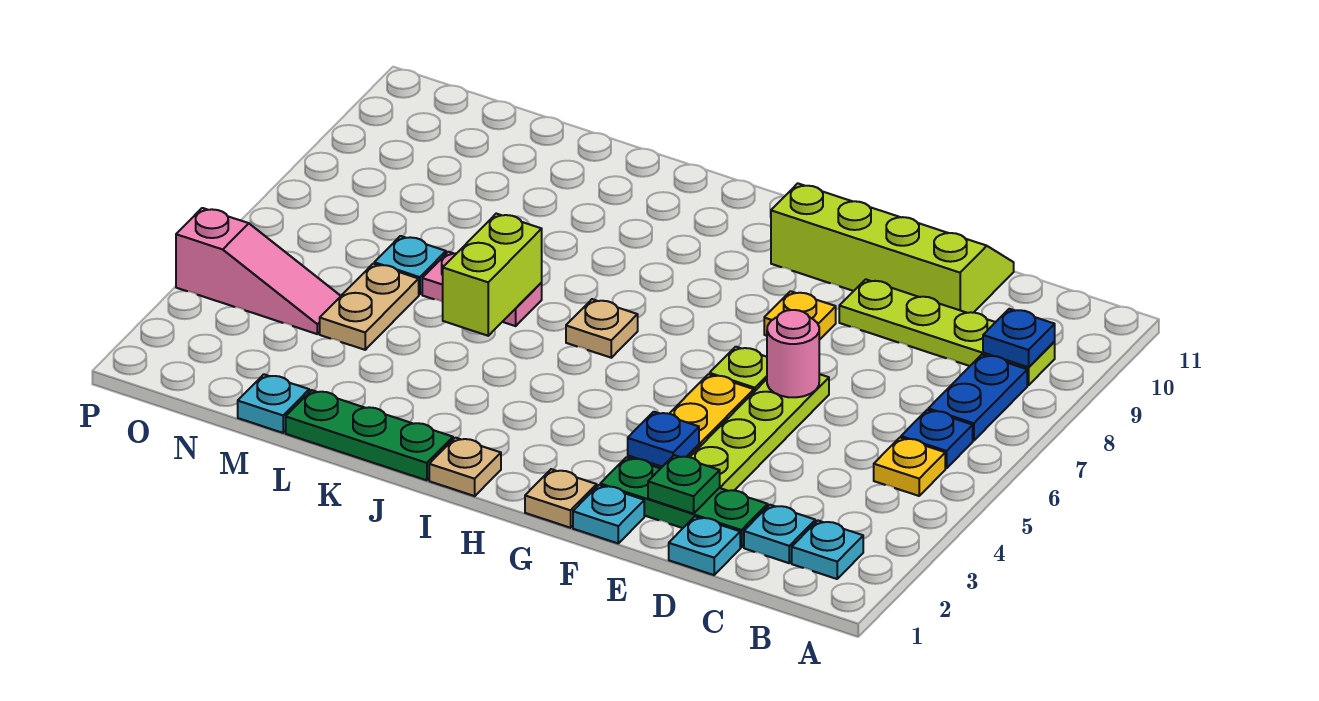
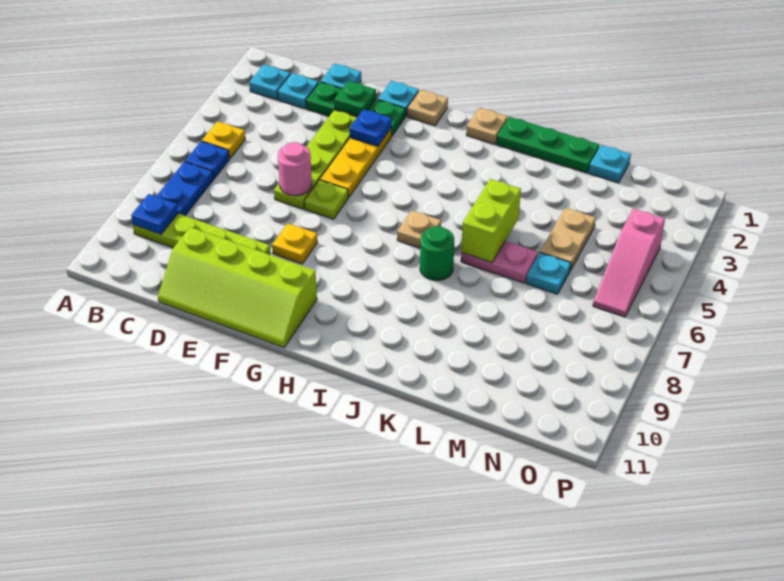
none -> green round brick J7 level 1
pink slope N4:P4 level 1 top P -> pink slope O4:O6 level 1 top 4

